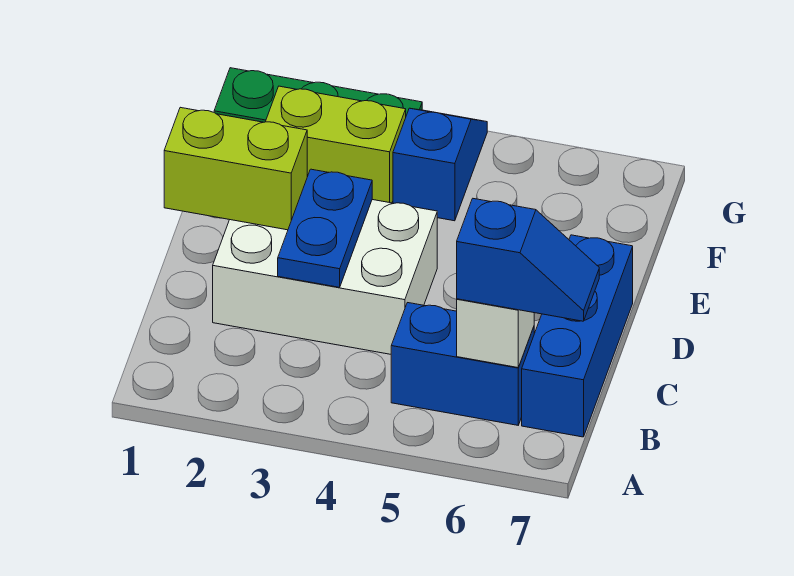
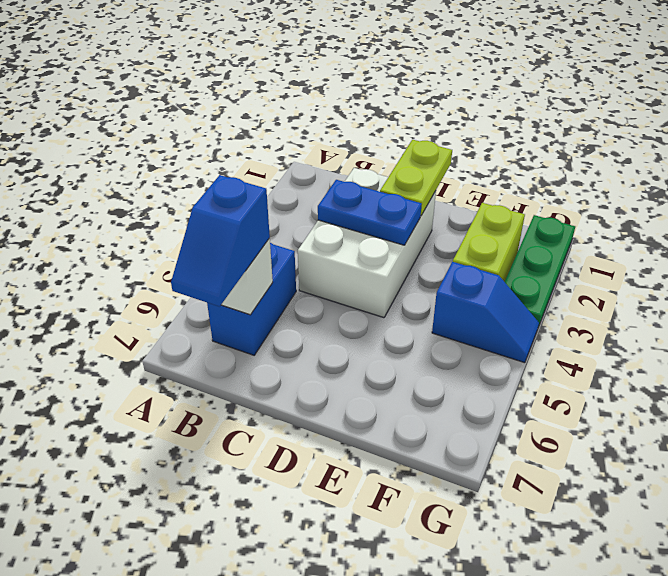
blue brick B7:D7 level 1 -> none
lime brick D1:D2 level 2 -> lime plate D1:D2 level 2

